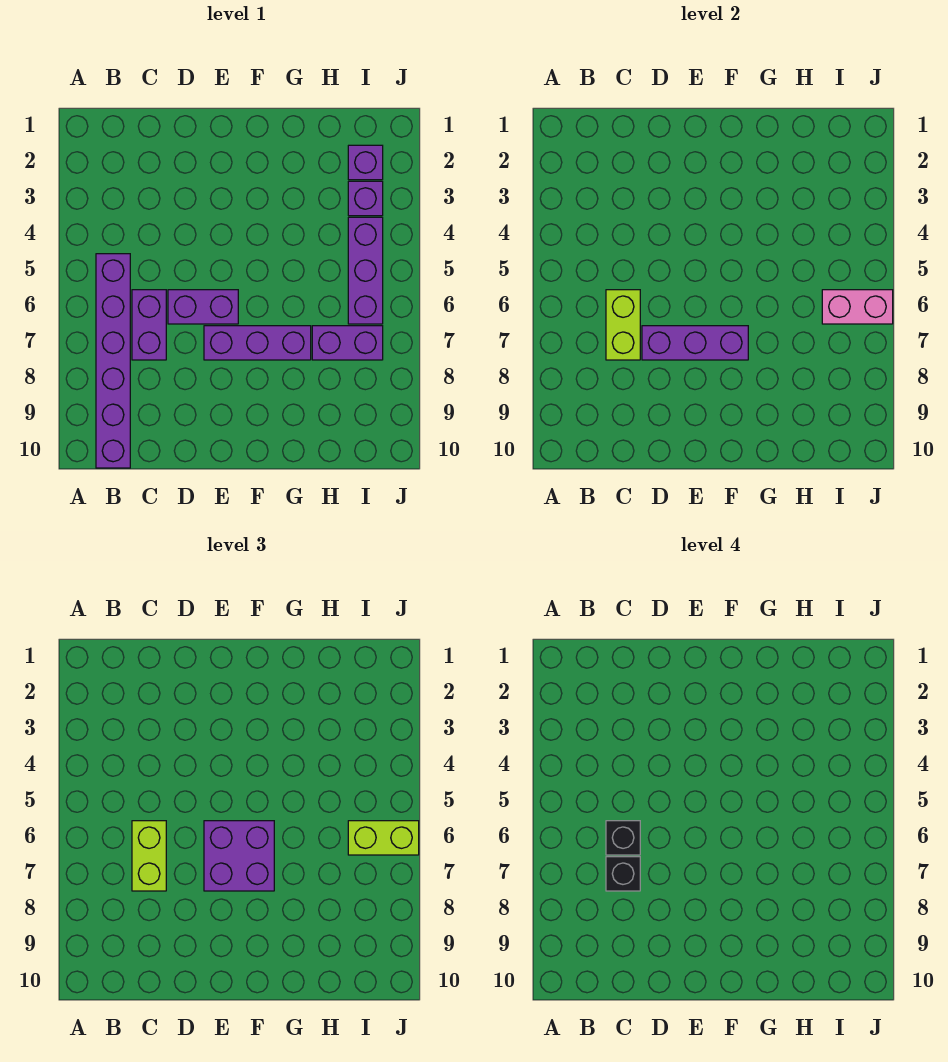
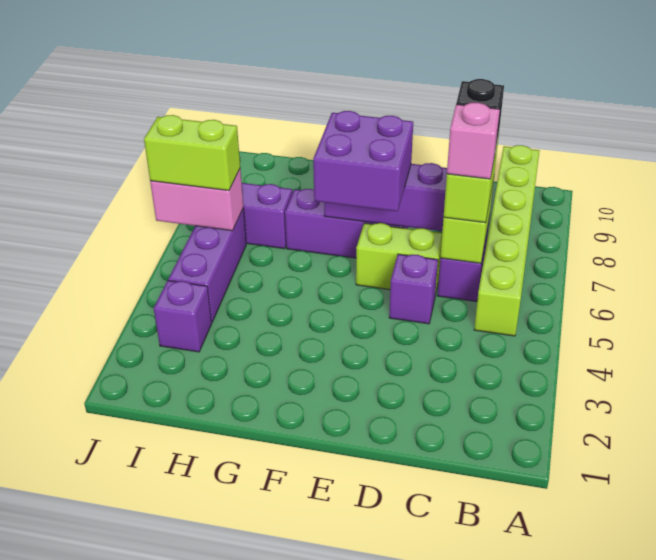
purple brick B5:B10 level 1 -> lime brick B5:B10 level 1
black brick C6 level 4 -> pink brick C6 level 4
purple brick D6:E6 level 1 -> lime brick D6:E6 level 1
purple brick I2 level 1 -> purple brick D5 level 1

